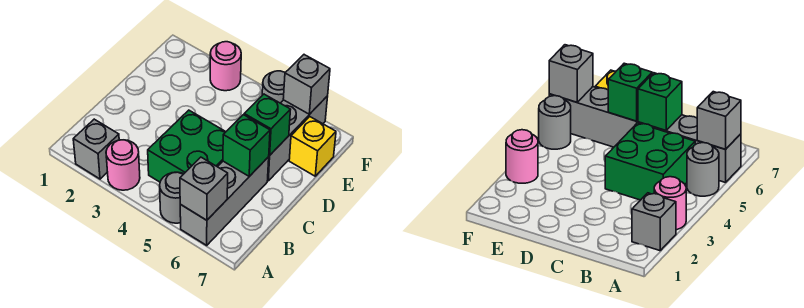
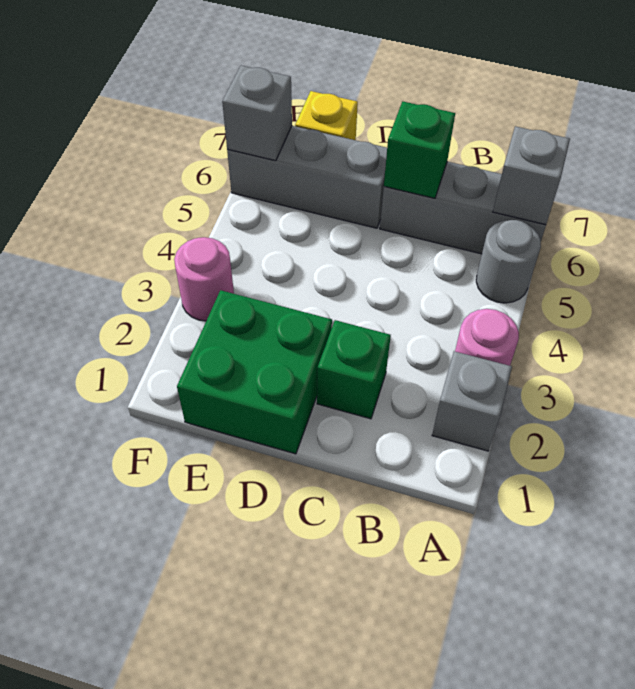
green brick B4:C5 level 1 -> green brick D1:E2 level 1
green brick D6 level 2 -> green brick C2 level 1
grey round brick F5 level 1 -> none

